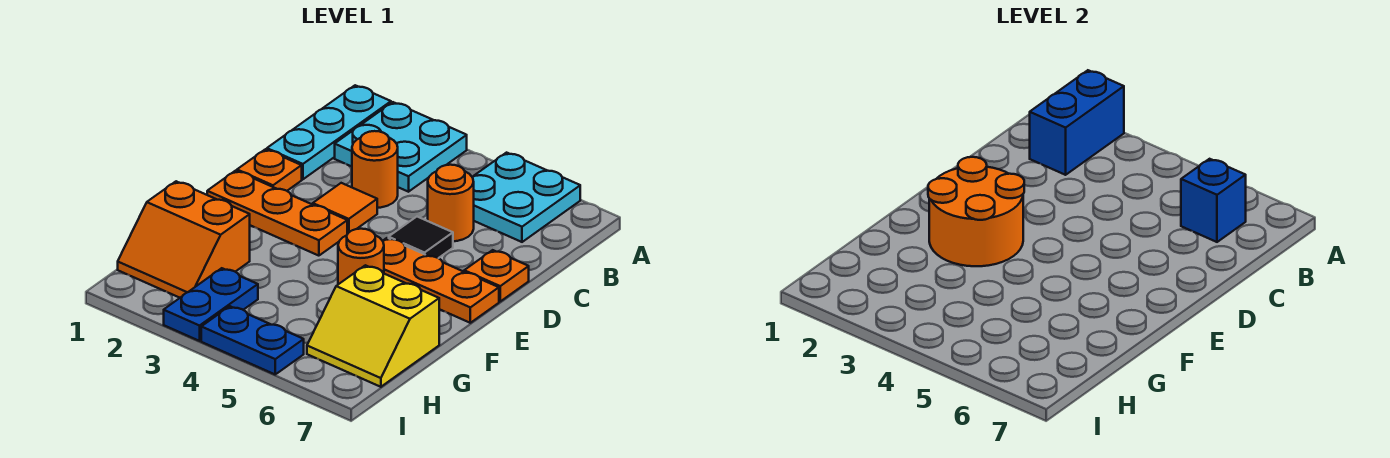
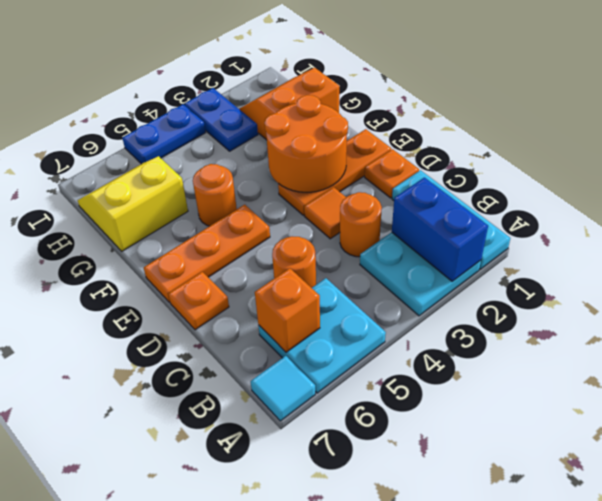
none -> cyan tile A7 level 1
blue brick B6 level 2 -> orange brick B6 level 2
black tile D5 level 1 -> none

